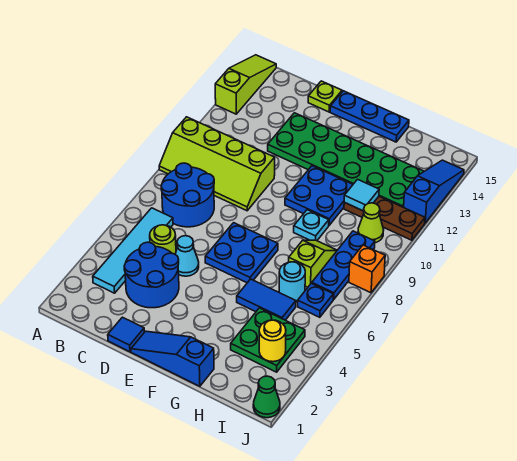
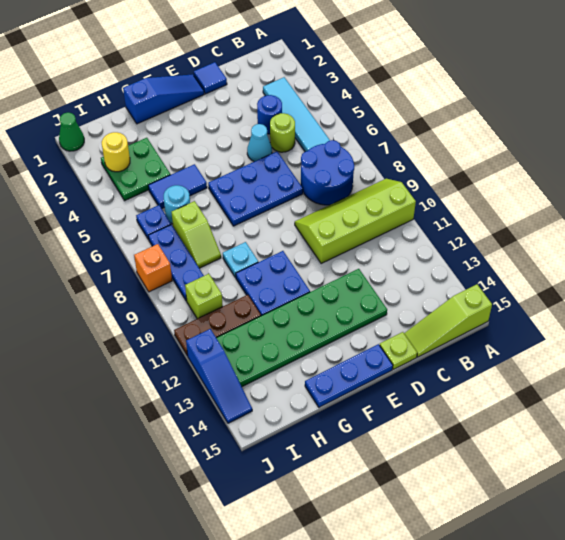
lime slope A13:A15 level 1 top 13 -> lime slope A15:C15 level 1 top A
blue round brick C3:D4 level 1 -> blue round brick C4 level 1
blue plate E6:F7 level 1 -> blue plate D6:F7 level 1
cyan tile H11 level 2 -> none
lime cone I10 level 1 -> lime brick I10 level 1

